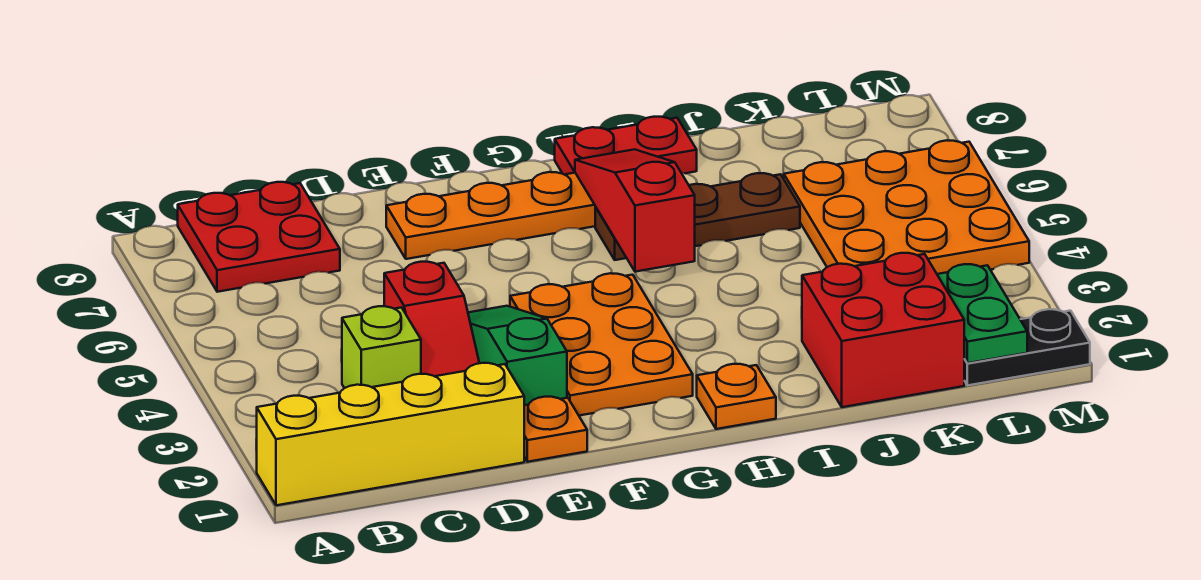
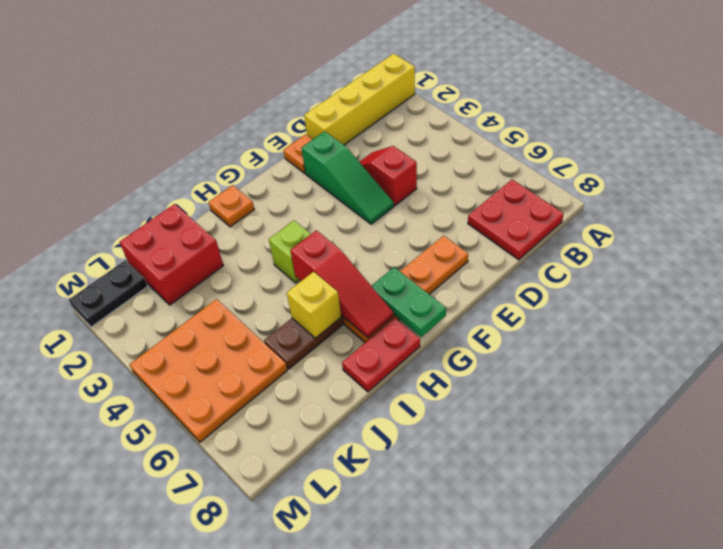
lime brick C3 level 1 -> lime brick H4 level 1
orange plate F2:G4 level 1 -> none
none -> yellow brick I6 level 2
green plate L1:L2 level 2 -> green plate G7:G8 level 2

